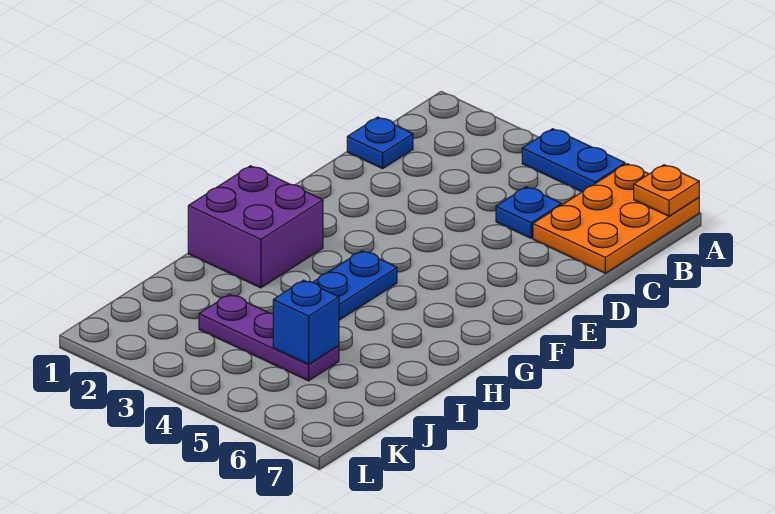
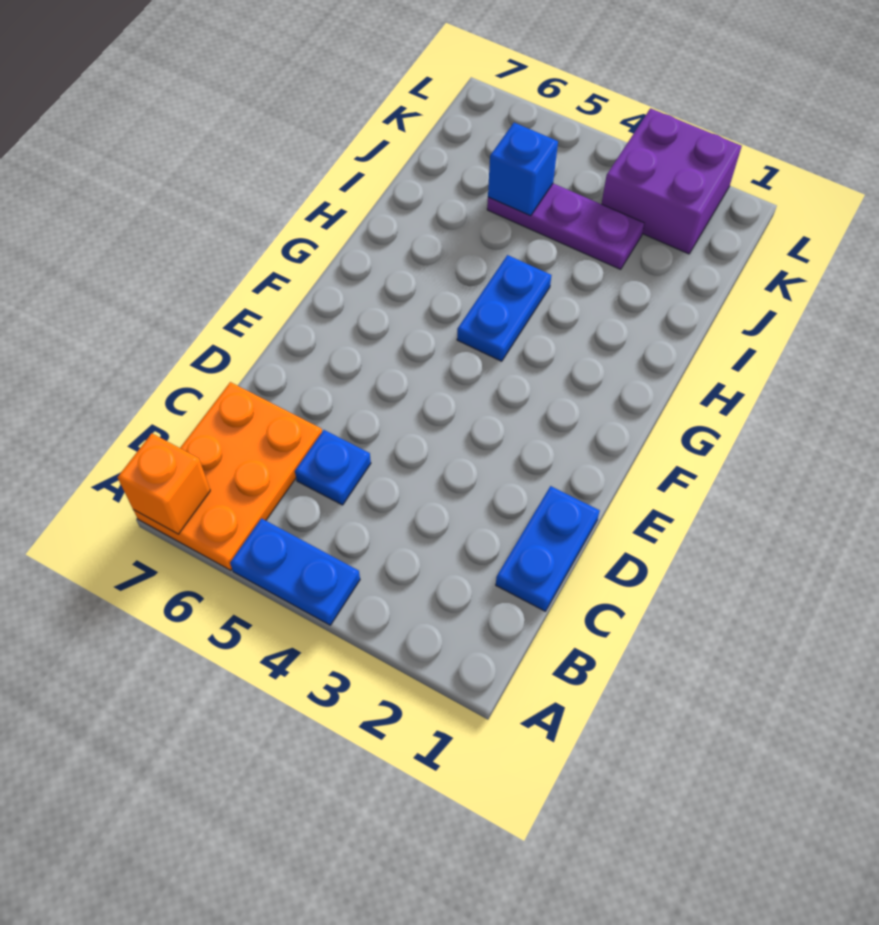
orange plate A7 level 2 -> orange brick A7 level 2
blue plate C1 level 1 -> blue plate C1:D1 level 1
purple brick G1:H2 level 1 -> purple brick K2:L3 level 1

